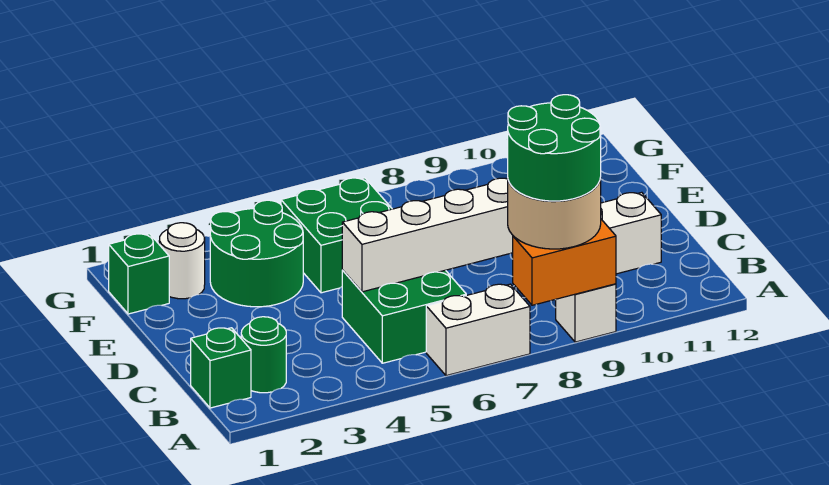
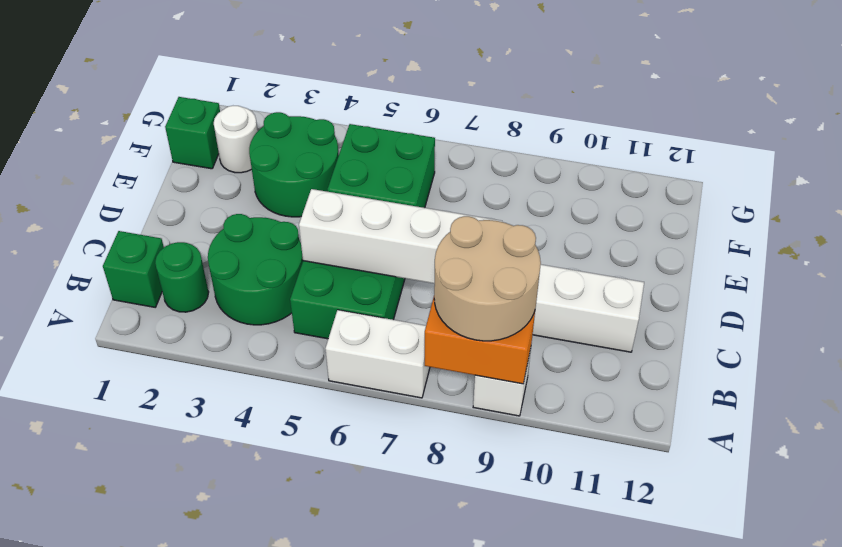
green round brick A8:B9 level 4 -> green round brick B3:C4 level 1

